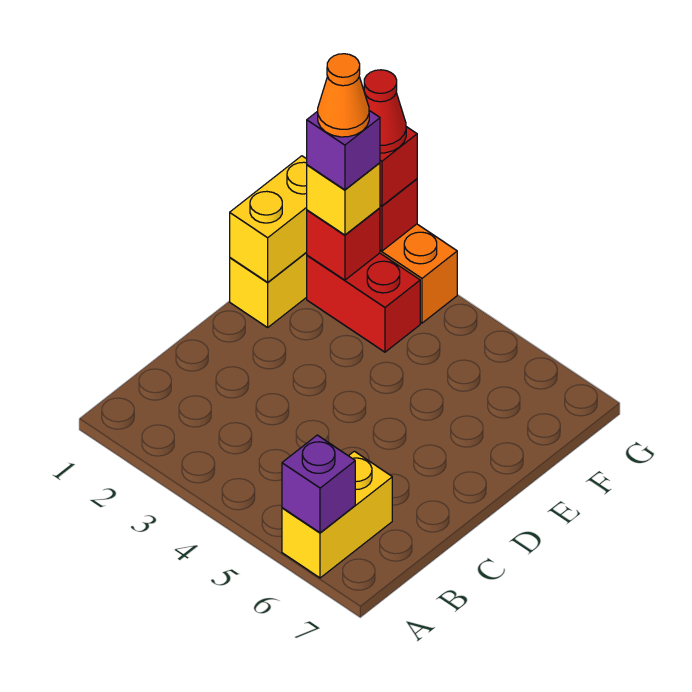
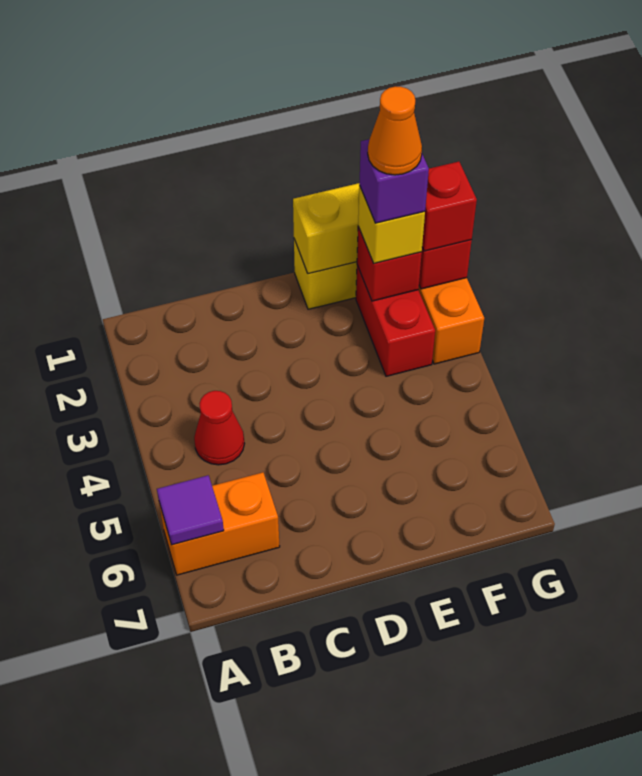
yellow brick A6:B6 level 1 -> orange brick A6:B6 level 1
purple brick A6 level 2 -> purple tile A6 level 2
red cone G2 level 4 -> red cone B4 level 1

